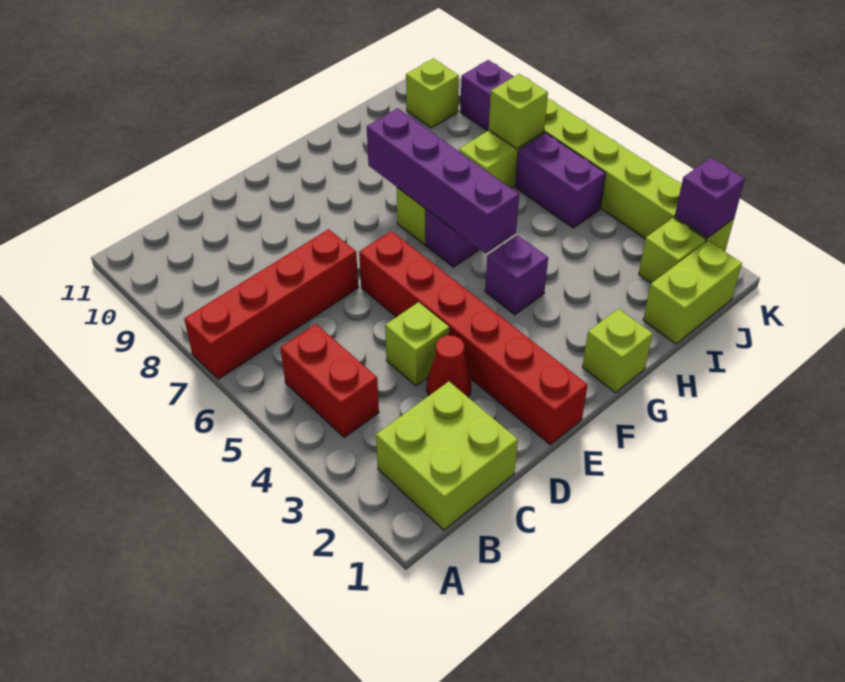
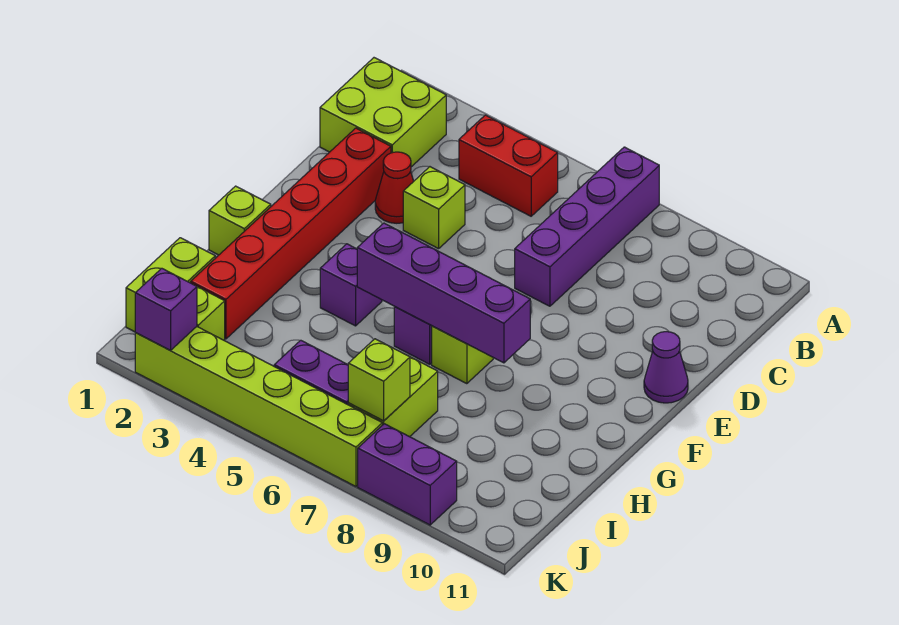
red brick A7:D7 level 1 -> purple brick A7:D7 level 1
red brick E1:E6 level 1 -> red brick D2:I2 level 1
none -> purple cone E11 level 1
lime brick J10 level 1 -> none

